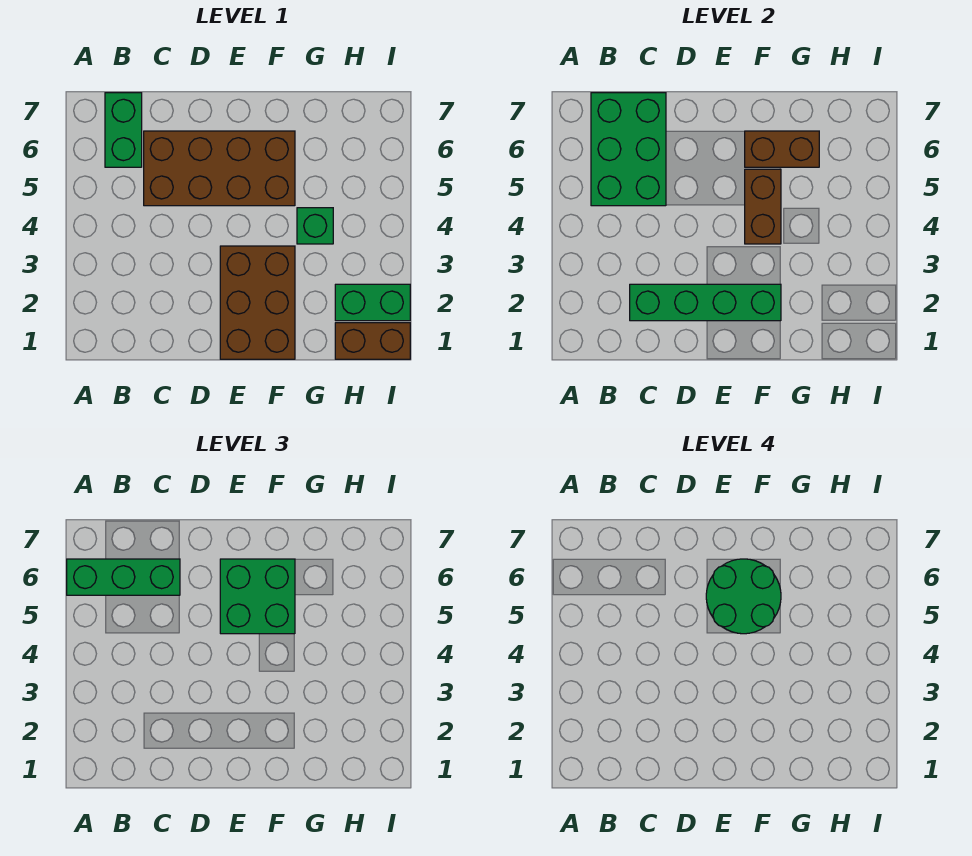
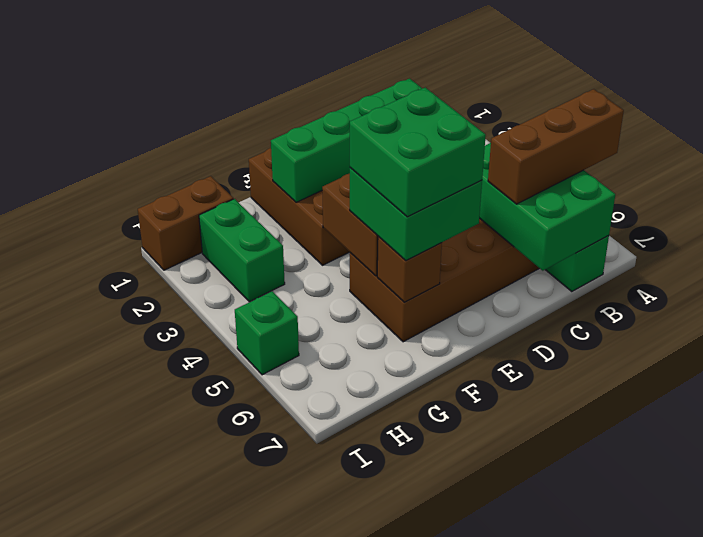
green brick A6:C6 level 3 -> brown brick A6:C6 level 3
green round brick E5:F6 level 4 -> green brick E5:F6 level 4
brown brick F6:G6 level 2 -> brown brick F6 level 2
green brick G4 level 1 -> green brick I5 level 1
green brick H2:I2 level 1 -> green brick H2:H3 level 1

